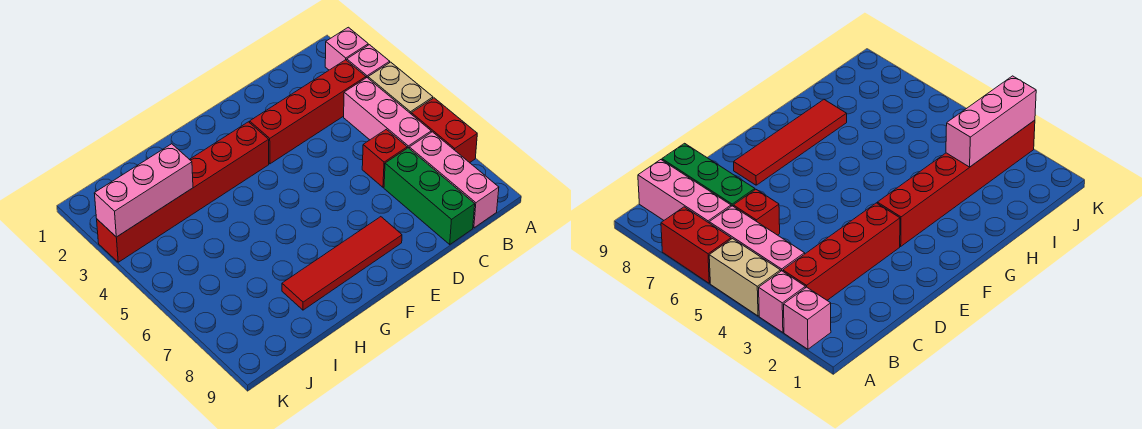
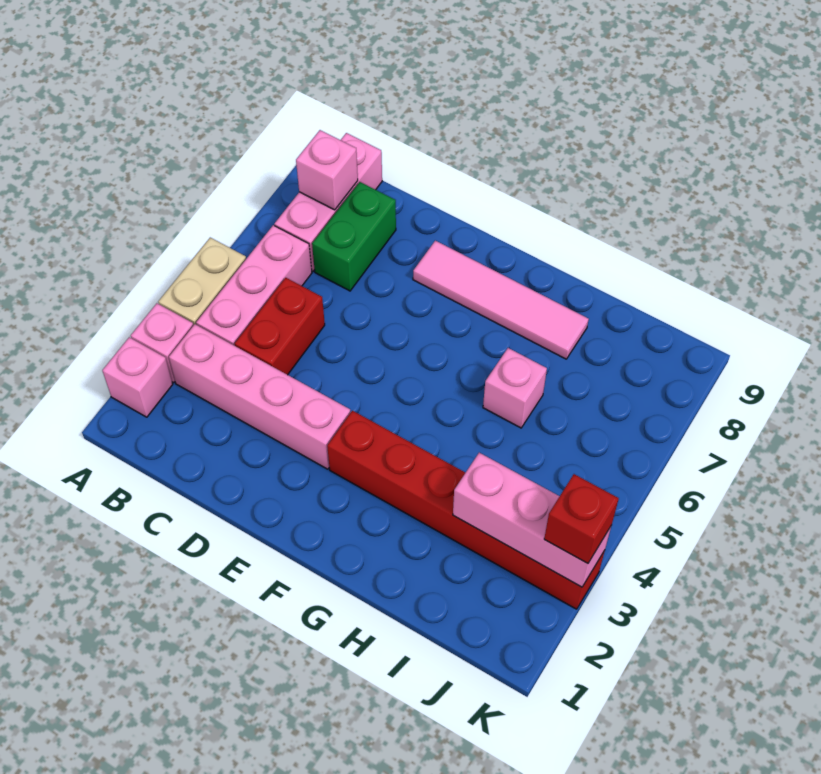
red brick A6:A7 level 1 -> red brick C4:C5 level 1
red brick B3:E3 level 1 -> pink brick B3:E3 level 1
none -> pink brick B8 level 2
red brick C6 level 1 -> red brick K3 level 3
green brick C7:C9 level 1 -> green brick C7:C8 level 1
red tile E8:H8 level 1 -> pink tile E8:H8 level 1
none -> pink brick H6 level 1

